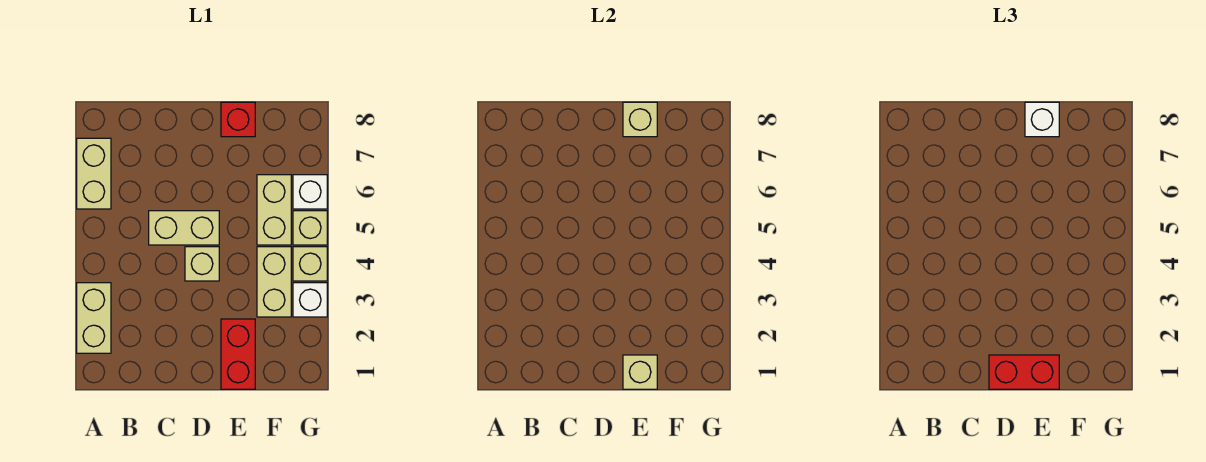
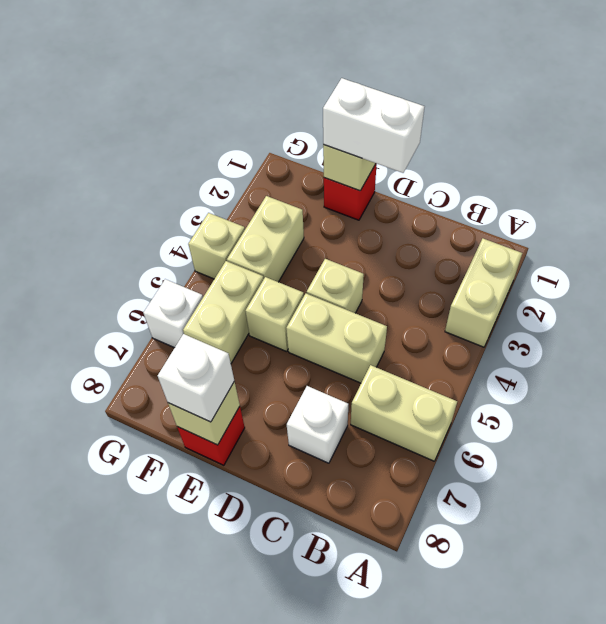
tan brick A6:A7 level 1 -> tan brick A6:B6 level 1
red brick D1:E1 level 3 -> white brick D1:E1 level 3
red brick E1:E2 level 1 -> red brick E1 level 1
white brick G3 level 1 -> white brick C7 level 1
tan brick G5 level 1 -> tan brick E5 level 1

